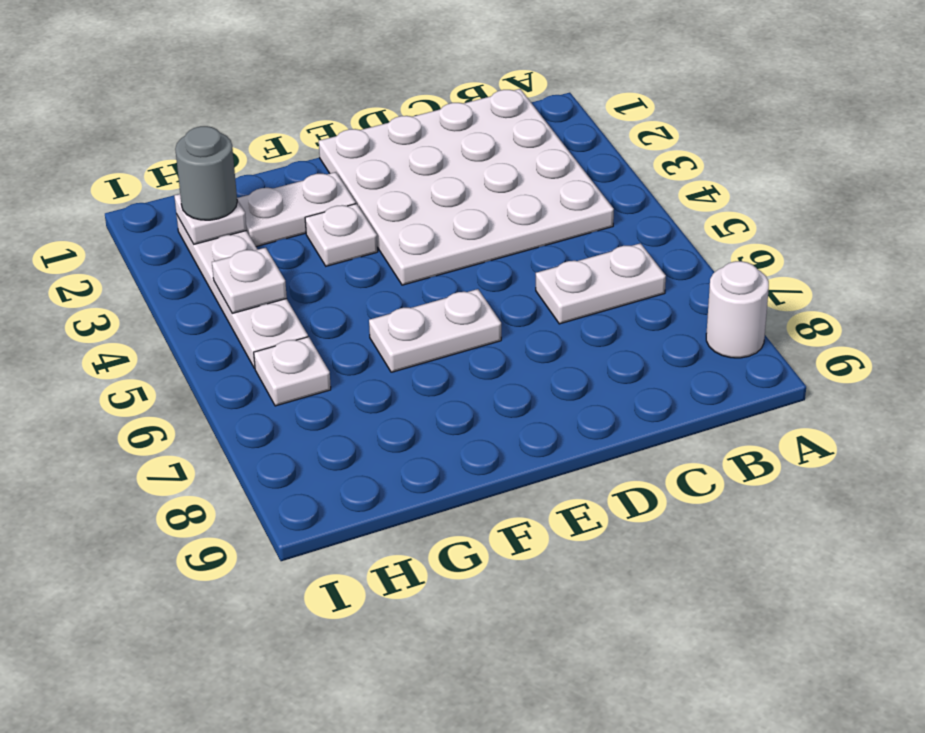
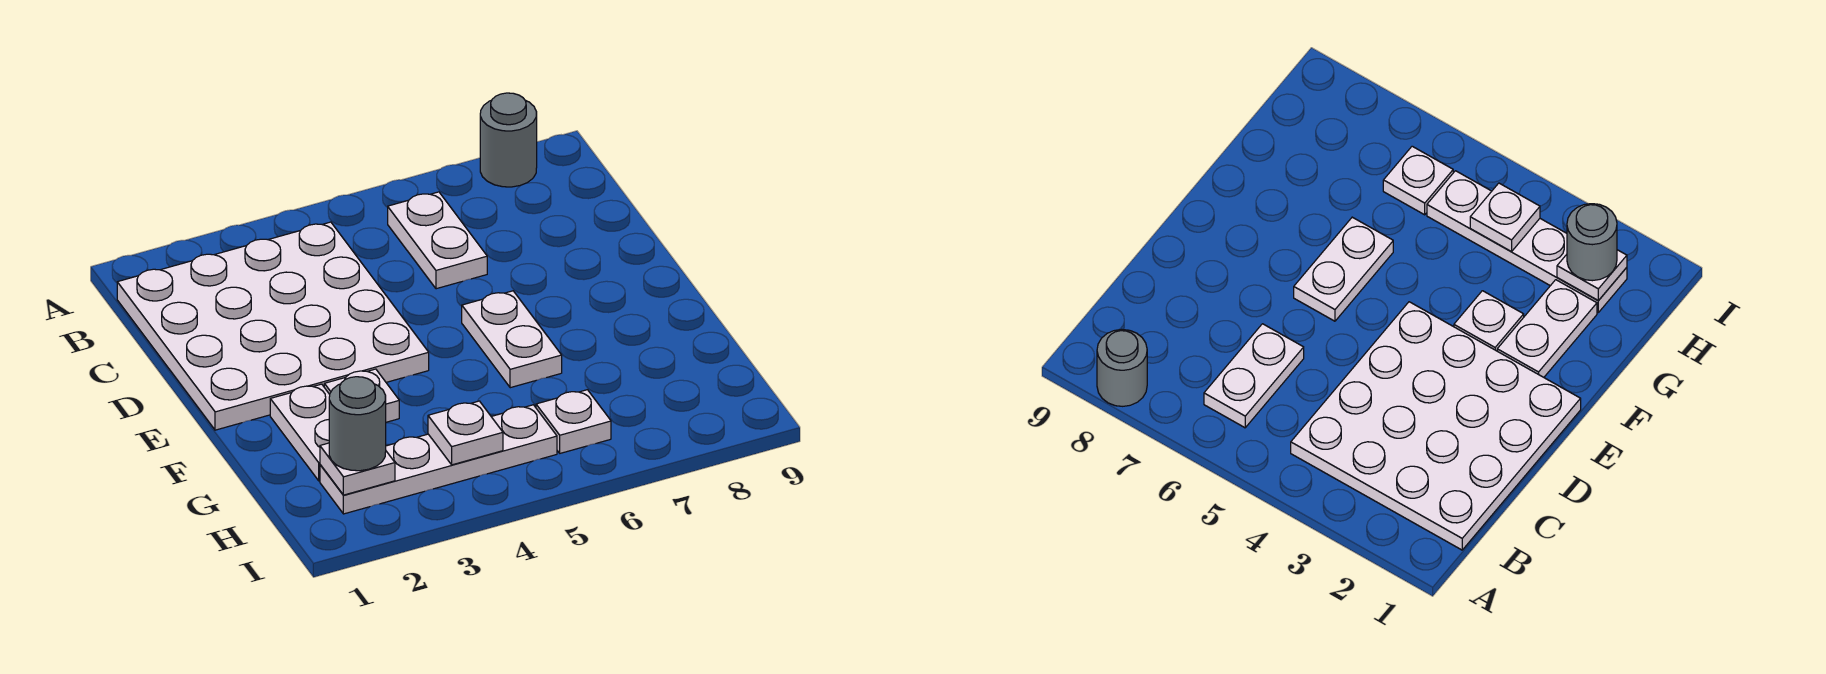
white round brick A8 level 1 -> grey round brick A8 level 1

